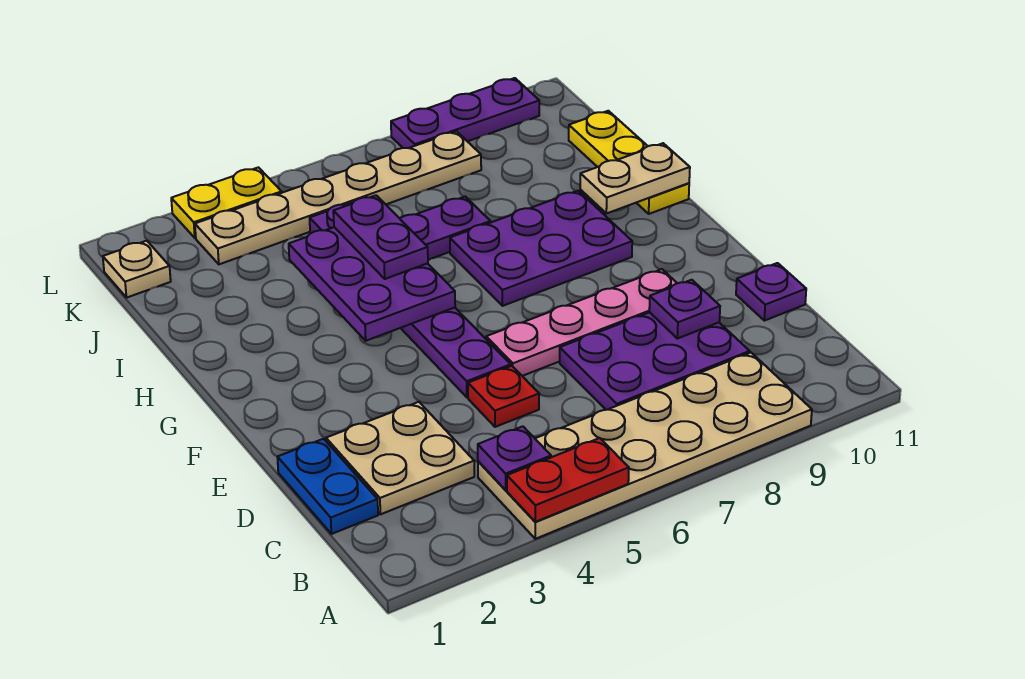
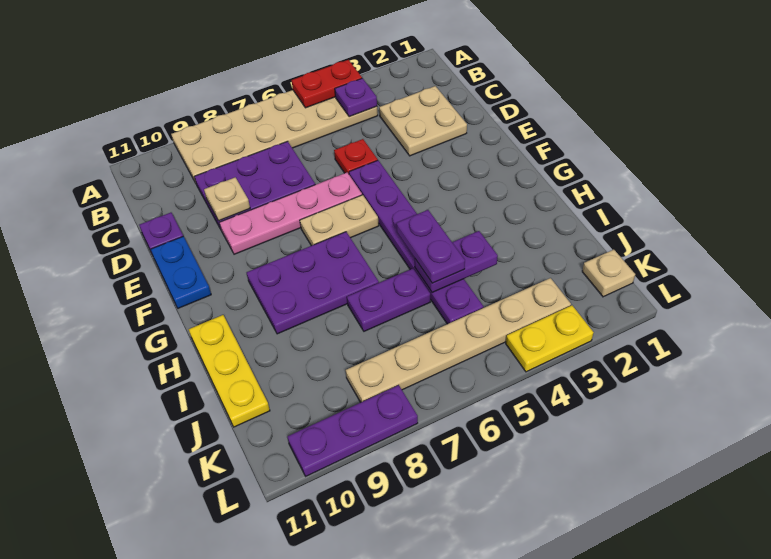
blue plate C1:D1 level 1 -> blue plate E11:F11 level 1
purple plate D9 level 2 -> tan plate D9 level 2
purple plate G4:I5 level 2 -> purple plate I4:I5 level 2
tan plate H10:H11 level 2 -> tan plate F6:F7 level 1

